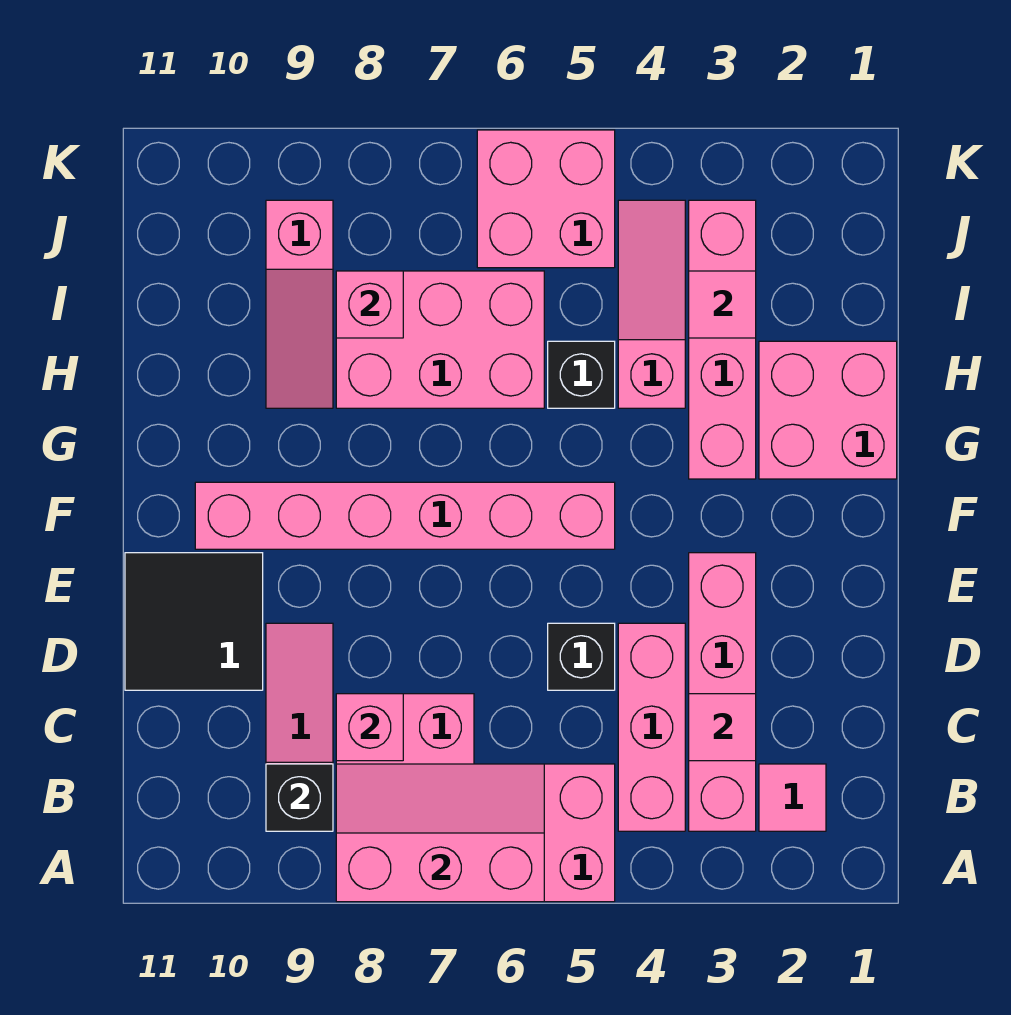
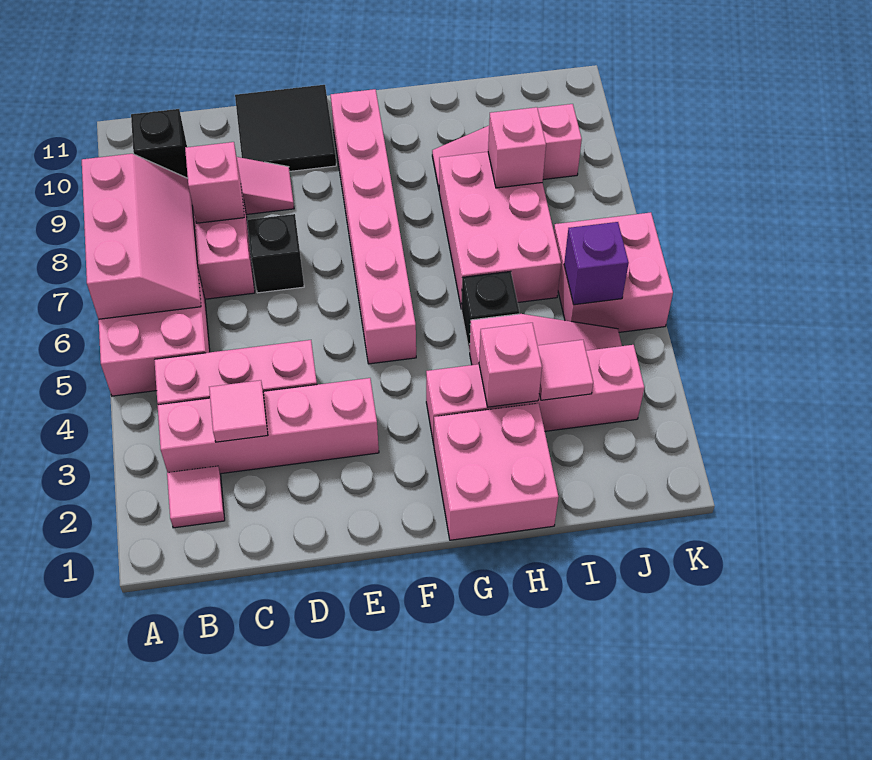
black brick D5 level 1 -> black brick D7 level 1
none -> pink brick H3 level 2
none -> purple brick J5 level 2

